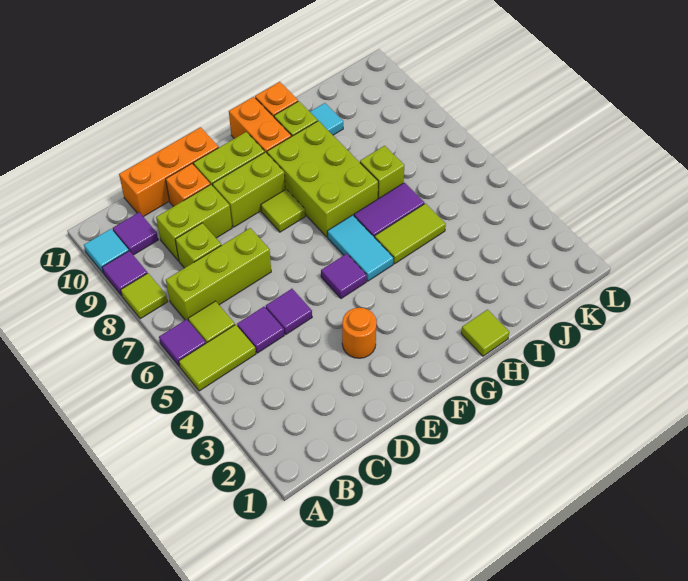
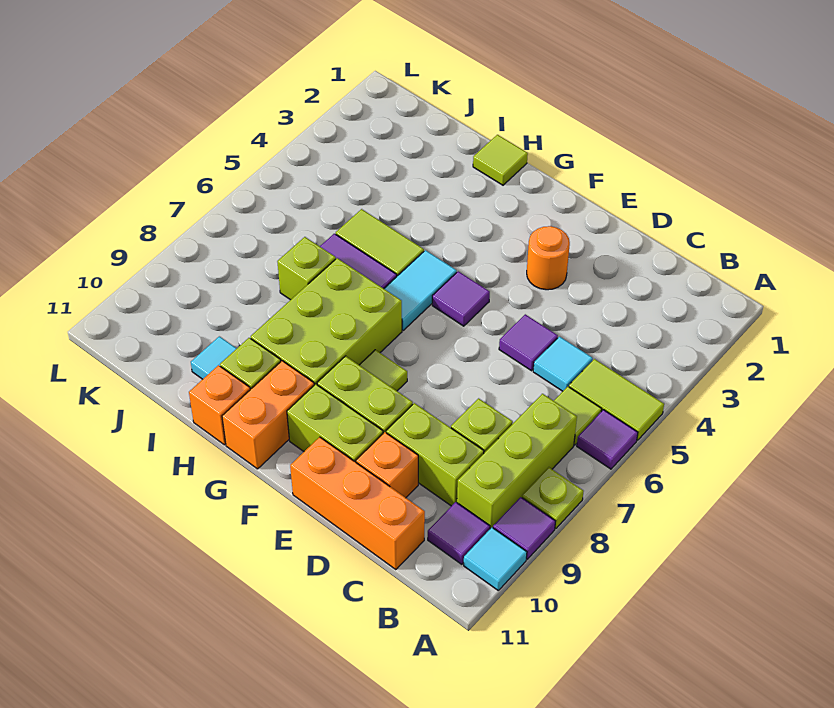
lime tile A8 level 1 -> lime plate A8 level 1
lime brick B7:D7 level 1 -> lime brick B7:B9 level 1
purple tile C5 level 1 -> cyan tile C5 level 1

